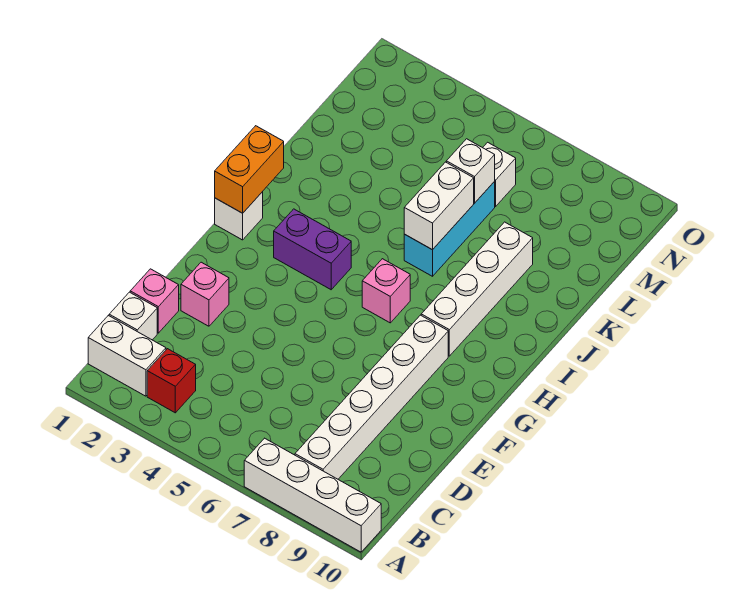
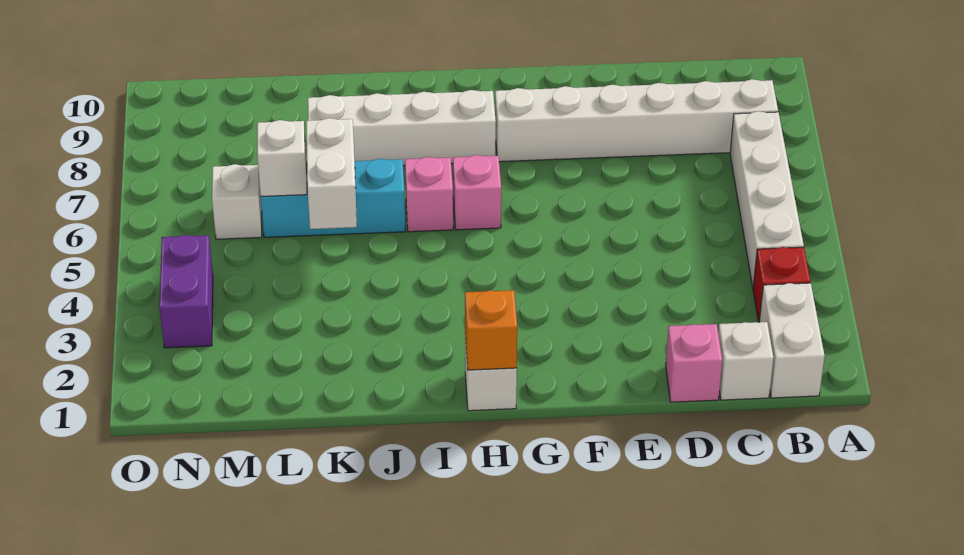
white brick A7:A10 level 1 -> white brick B4:B7 level 1
pink brick E2 level 1 -> pink brick I6 level 1
orange brick H1:I1 level 2 -> orange brick H1 level 2
purple brick H3:H4 level 1 -> purple brick N3:N4 level 1
white brick J6:K6 level 2 -> white brick K5:K6 level 2

